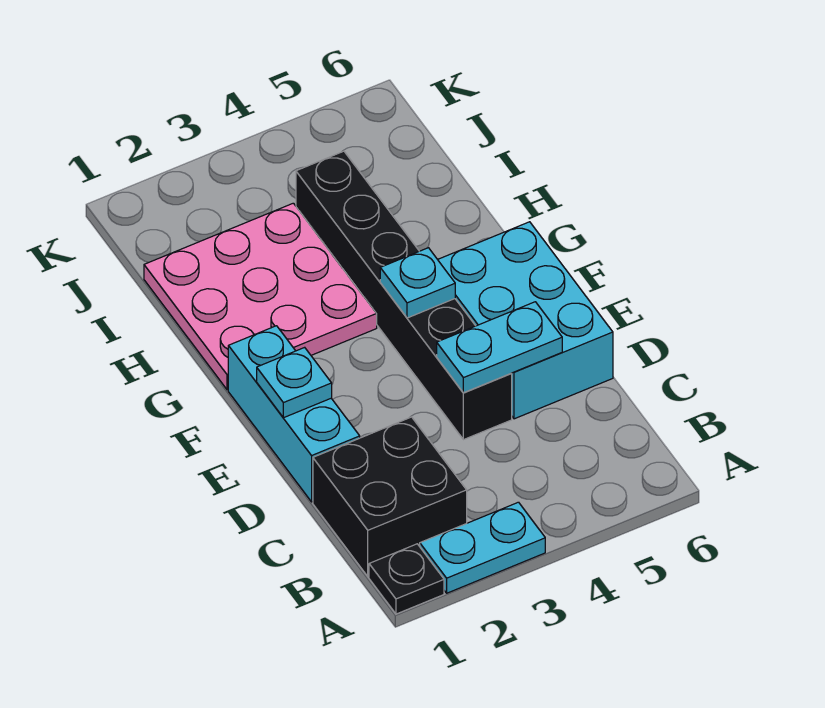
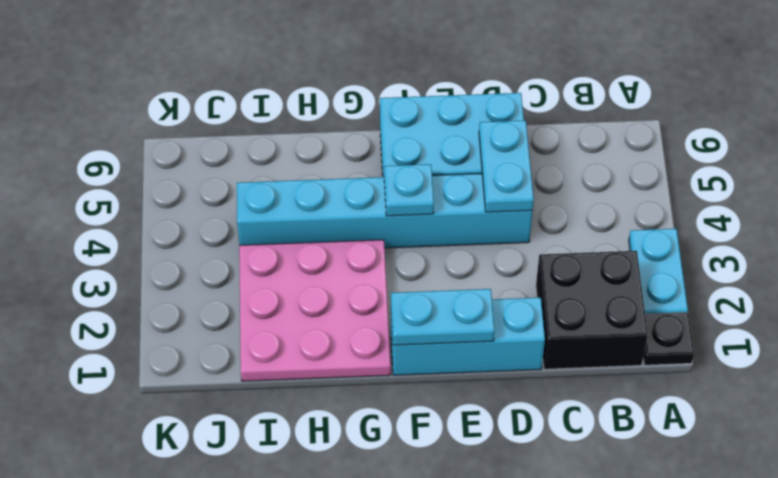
black brick D4:I4 level 1 -> cyan brick D4:I4 level 1
cyan plate E1 level 2 -> cyan plate E1:F1 level 2

